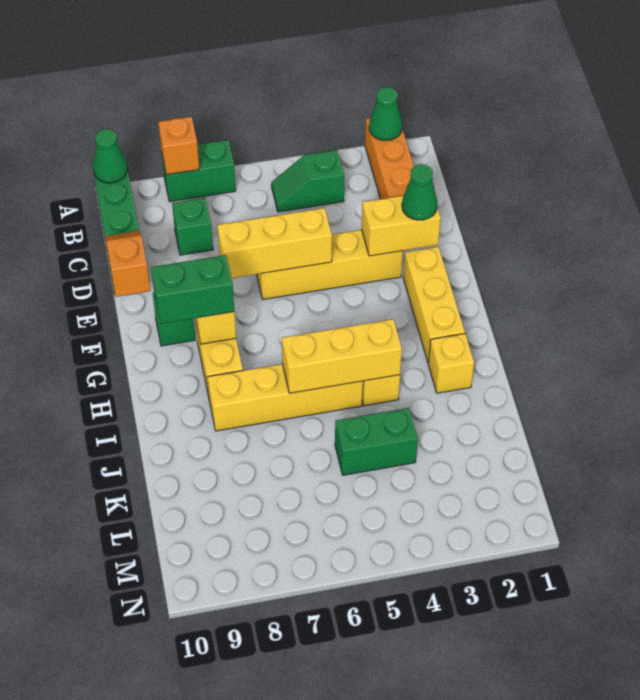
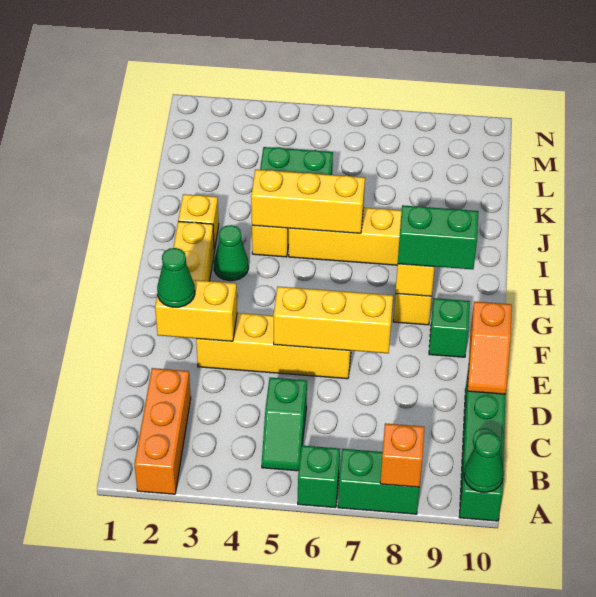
green cone A2 level 2 -> green cone H3 level 1
green slope B4:B5 level 1 top 4 -> green slope B5:C5 level 1 top C
green brick C8 level 1 -> green brick A6 level 1

